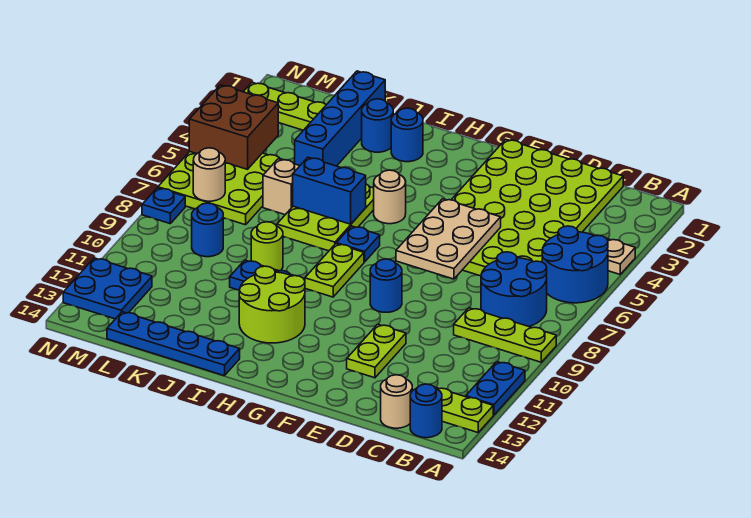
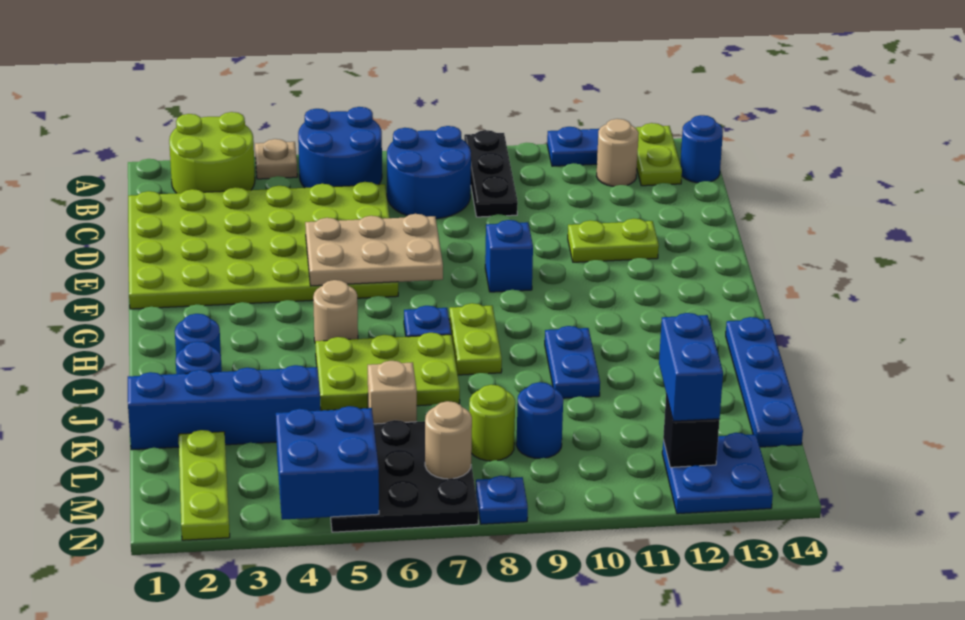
lime plate A9:C9 level 1 -> black plate A9:C9 level 1
tan round brick C14 level 1 -> tan round brick B12 level 1
blue round brick F9 level 1 -> blue brick F9 level 1
lime plate H8:H9 level 1 -> lime plate H8:I8 level 1
lime round brick H11:I12 level 1 -> lime round brick A2:B3 level 1
blue brick I6:J6 level 2 -> blue brick L12:M12 level 3
lime round brick J9 level 1 -> lime round brick L8 level 1
lime plate L5:N7 level 1 -> black plate L5:N7 level 1
brown brick M4:N5 level 2 -> blue brick M4:N5 level 2
none -> black brick M12 level 2

